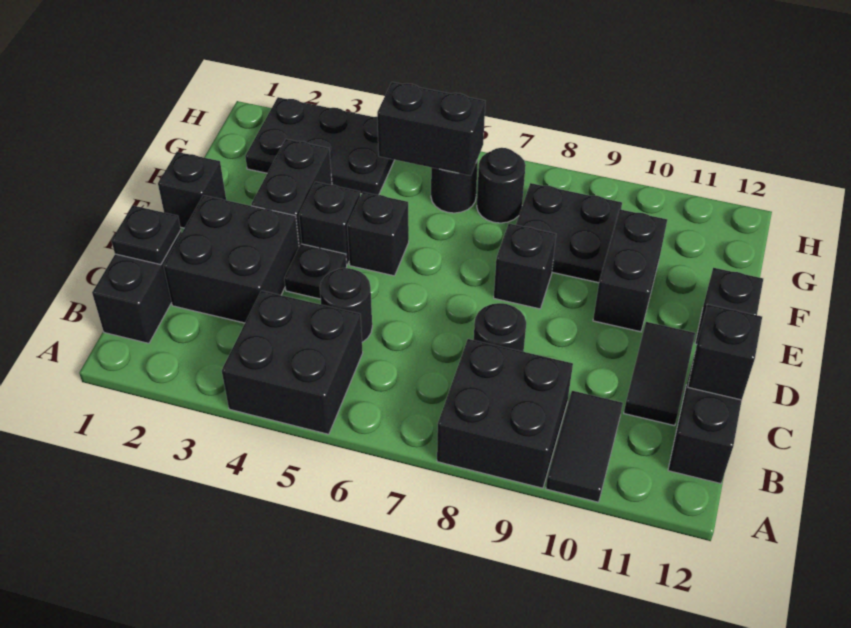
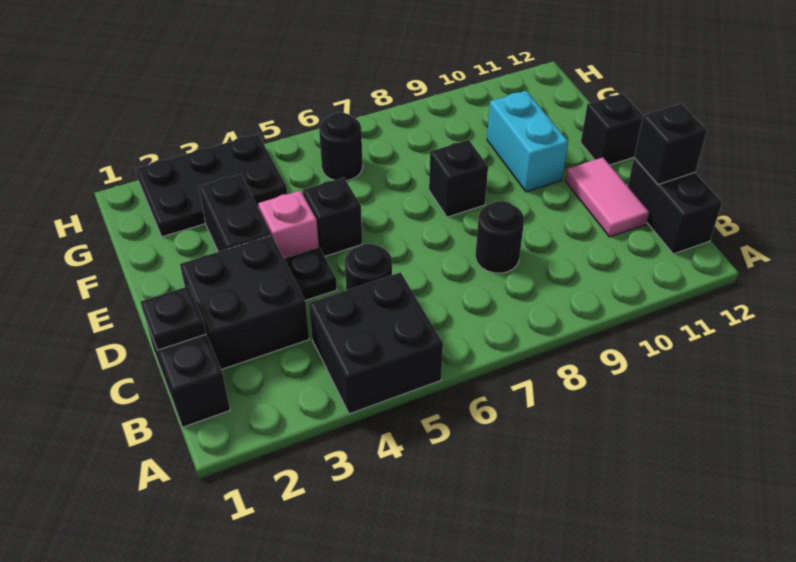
black brick A8:B9 level 1 -> none
black tile A10:B10 level 1 -> none
black tile C11:D11 level 1 -> pink tile C11:D11 level 1
black brick E1 level 1 -> none
black brick E4 level 1 -> pink brick E4 level 1
black brick E10:F10 level 1 -> cyan brick E10:F10 level 1
black plate F8:G9 level 1 -> none
black brick G5:G6 level 2 -> none
black round brick G7 level 1 -> none

